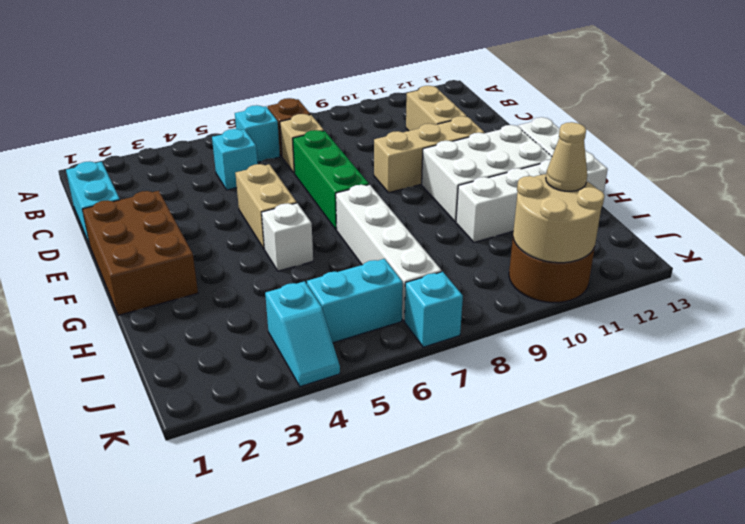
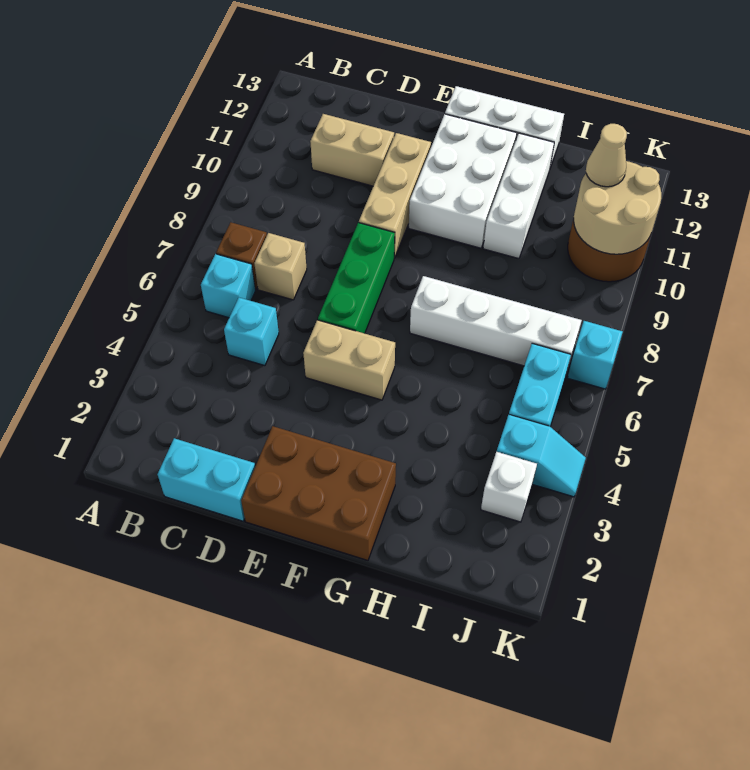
green brick D7:F7 level 1 -> green brick E6:E8 level 1
white brick G5 level 1 -> white brick J3 level 1

